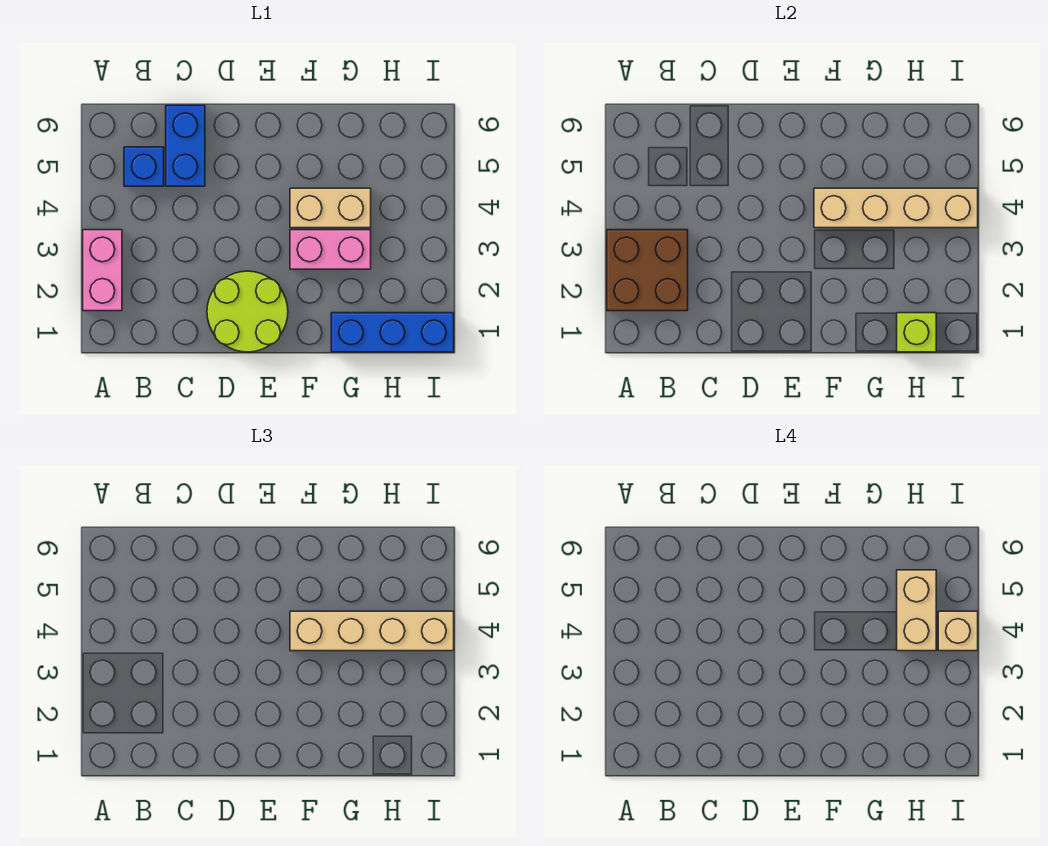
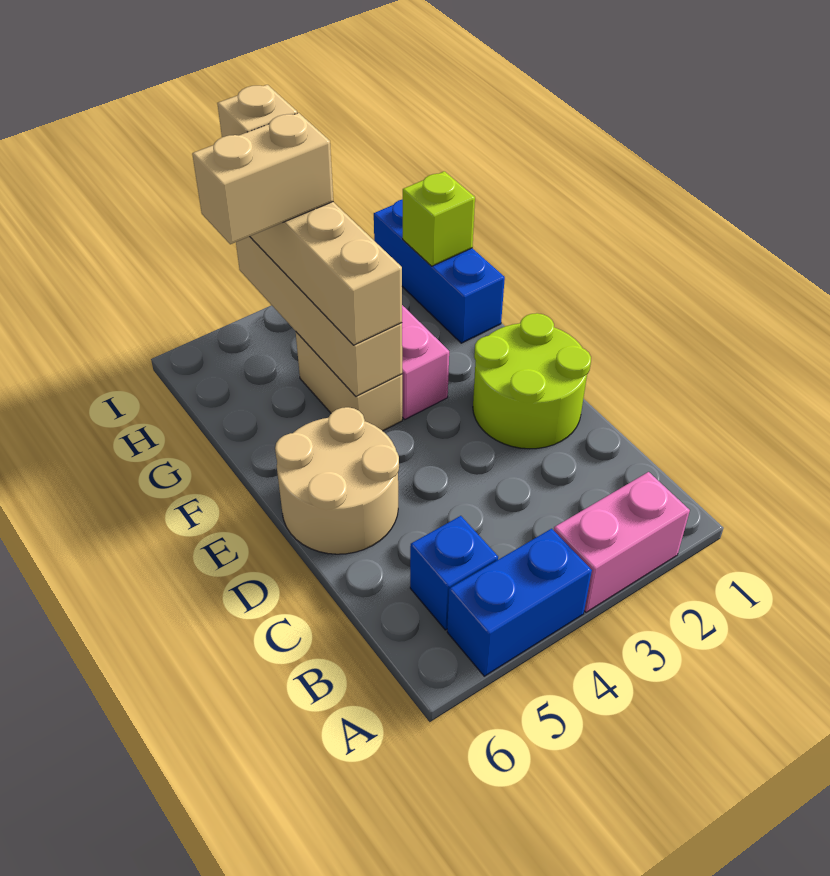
brown brick A2:B3 level 2 -> none
blue brick C5:C6 level 1 -> blue brick A4:A5 level 1
none -> tan round brick D5:E6 level 1

